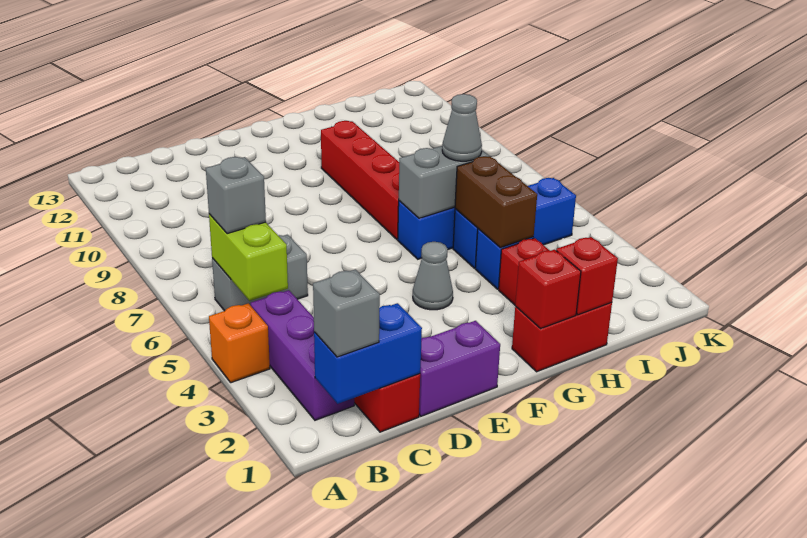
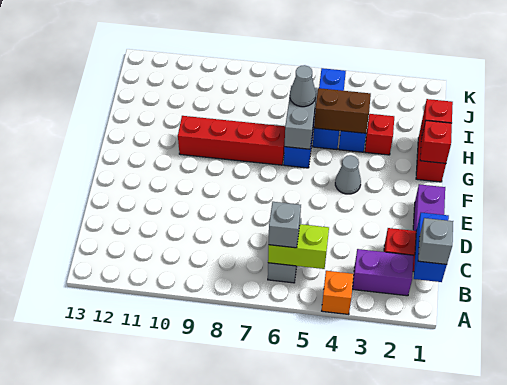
purple brick B2:B4 level 1 -> purple brick B2:B3 level 1

